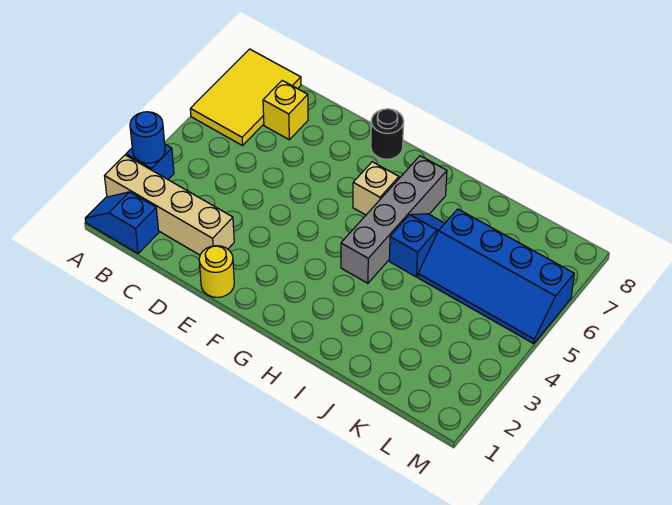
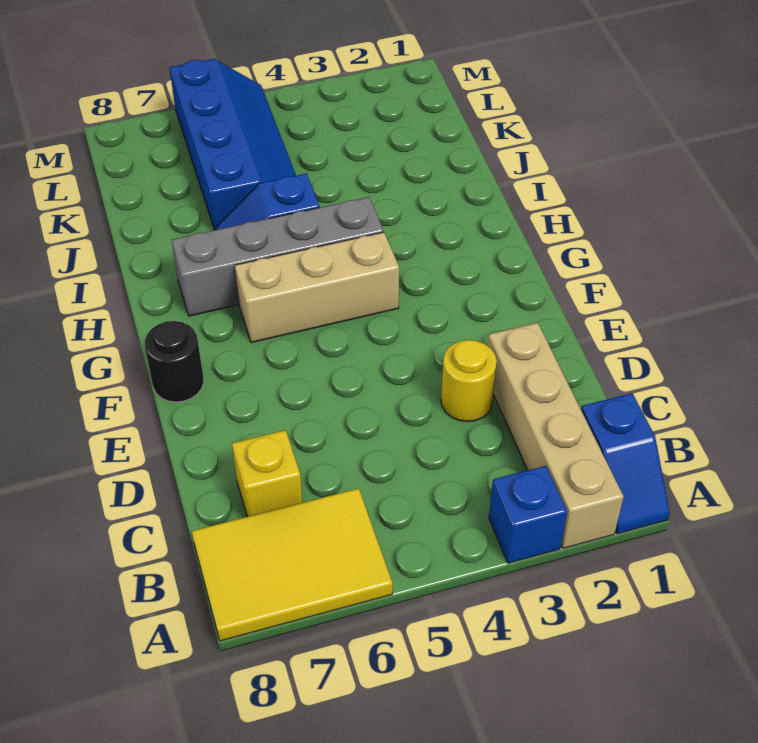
blue round brick A3 level 2 -> none
yellow round brick E1 level 1 -> yellow round brick D3 level 1
tan brick G6 level 1 -> tan brick G4:G6 level 1

